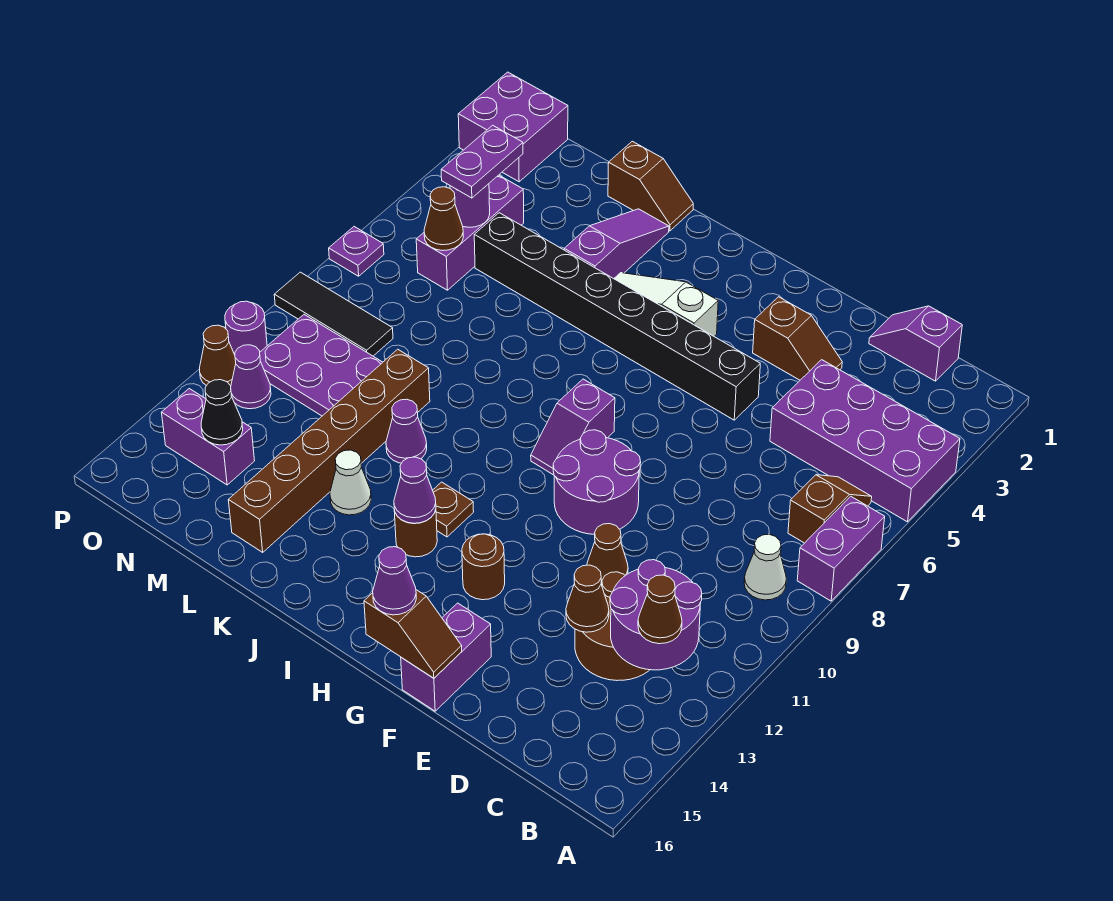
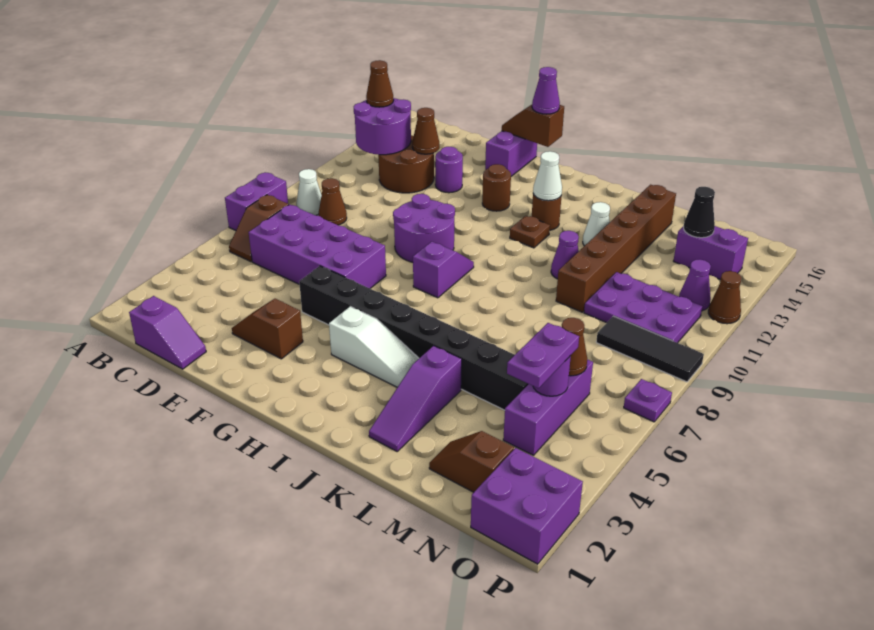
purple brick A4:D5 level 1 -> purple brick C6:F7 level 1
brown cone E11 level 1 -> brown cone C9 level 1
purple cone I13 level 2 -> white cone I13 level 2
brown slope K1:L1 level 1 top L -> brown slope M2:N2 level 1 top N
purple round brick P11 level 1 -> purple round brick E13 level 1

